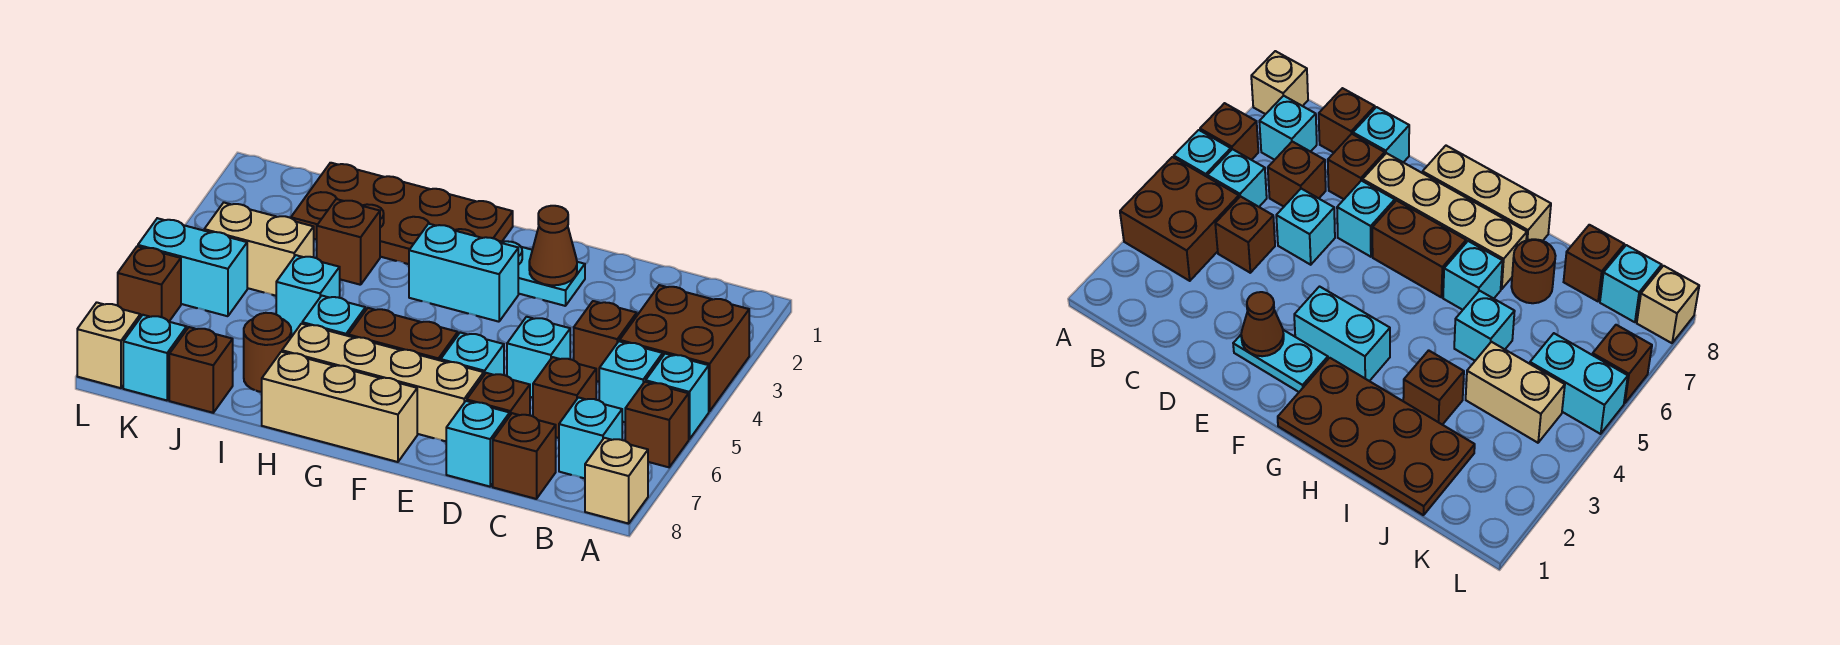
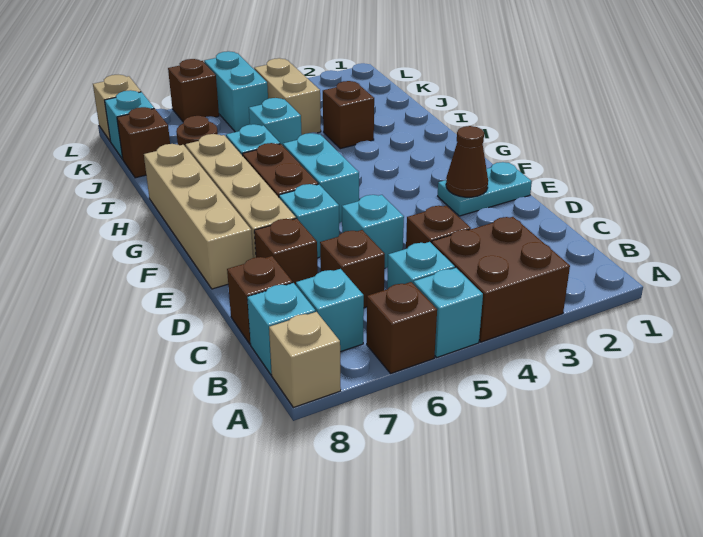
cyan brick D8 level 1 -> cyan brick B8 level 1
cyan plate E2:F2 level 1 -> cyan plate E1:E2 level 1
cyan brick F3:G3 level 1 -> cyan brick F5:G5 level 1
tan brick F8:H8 level 1 -> tan brick E8:H8 level 1
brown plate G1:J2 level 1 -> none

